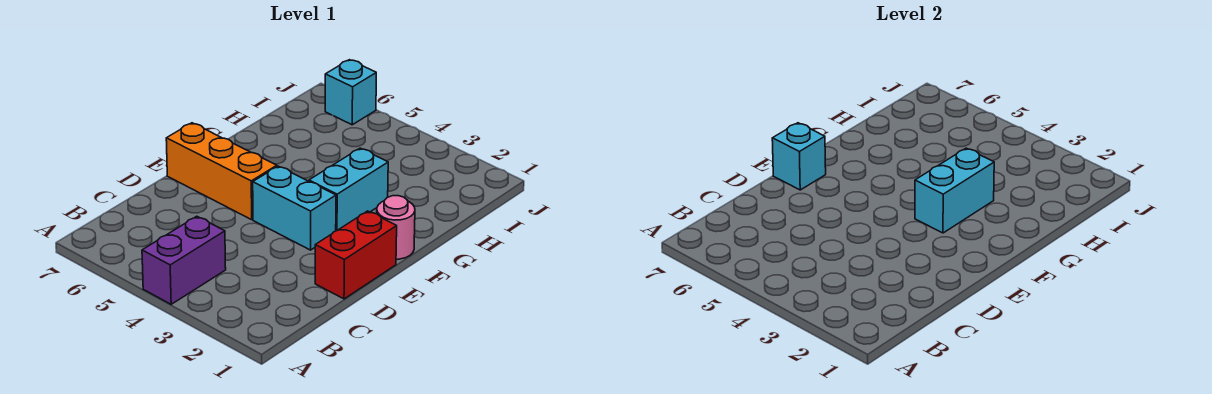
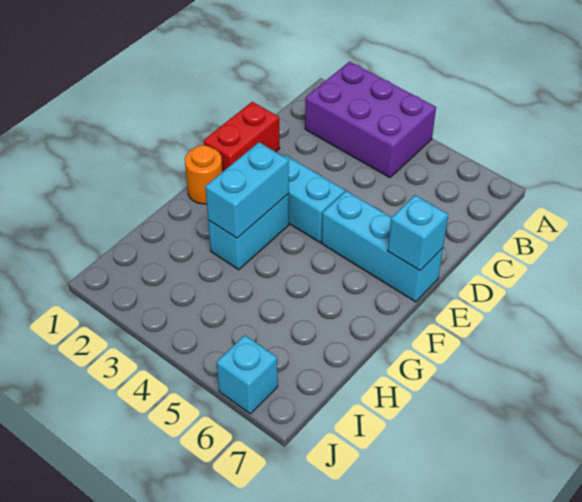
purple brick A4:B4 level 1 -> purple brick A2:B4 level 1
orange brick E5:E7 level 1 -> cyan brick E5:E7 level 1
pink round brick F1 level 1 -> orange round brick F1 level 1

